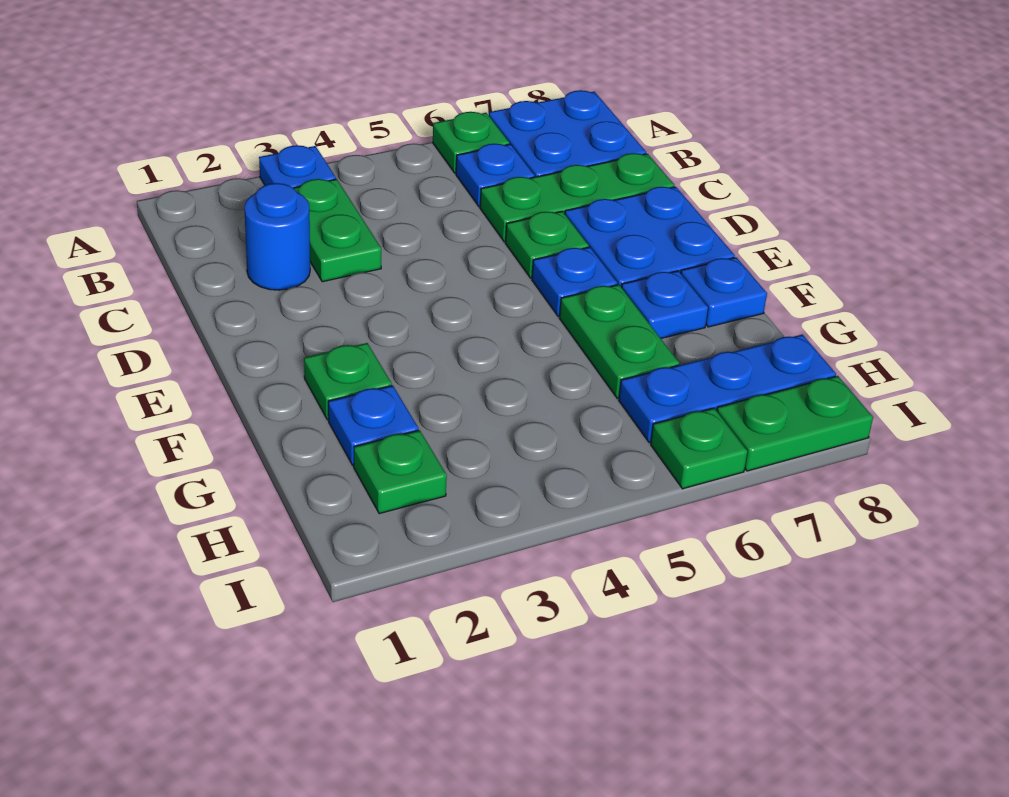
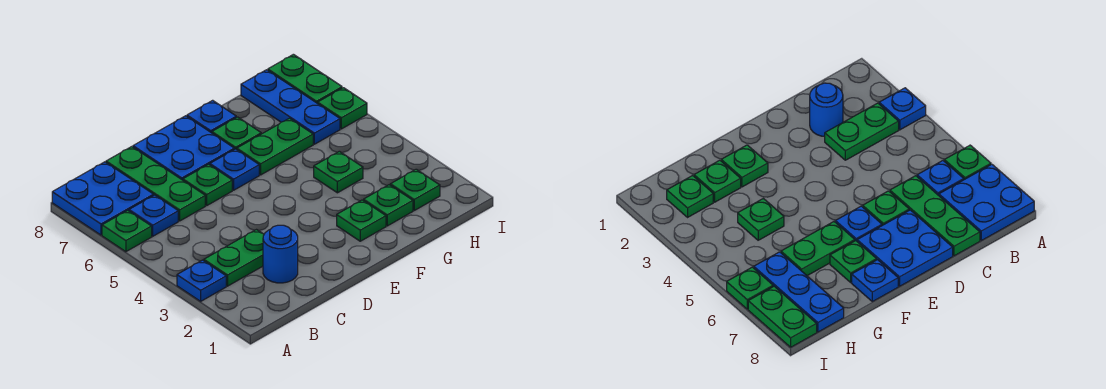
blue plate F7 level 1 -> green plate F7 level 1
blue plate G2 level 1 -> green plate G2 level 1
none -> green plate G4 level 1

